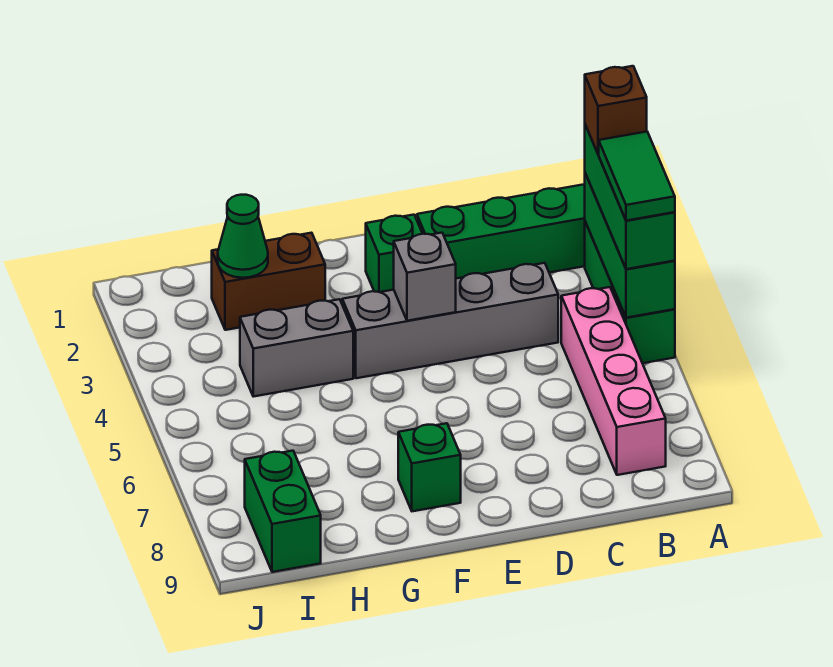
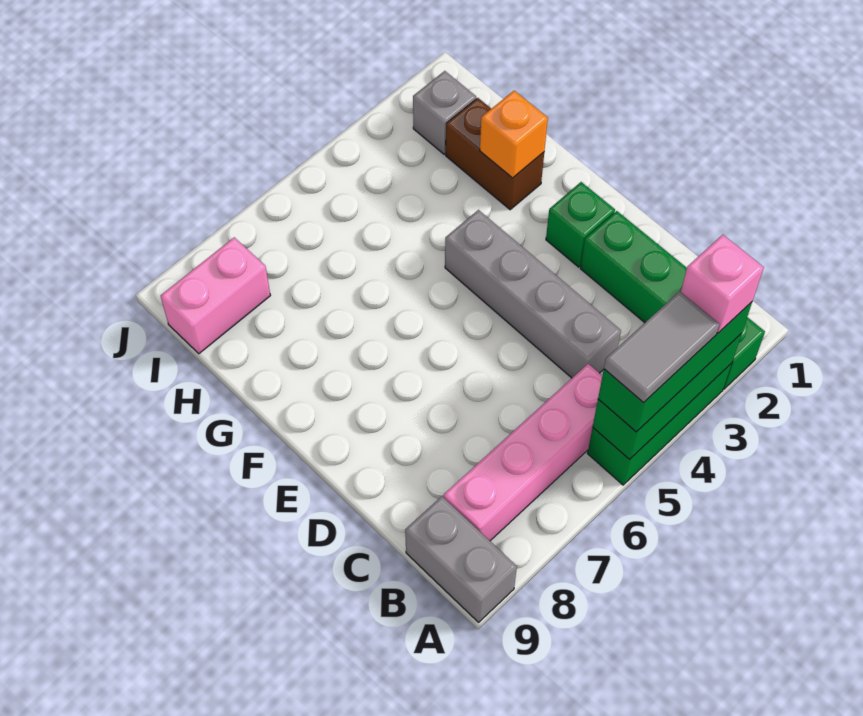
brown brick A3 level 4 -> pink brick A3 level 4
green tile A4:A5 level 4 -> grey tile A4:A5 level 4
grey brick E4 level 2 -> grey brick I2 level 1
green brick F8 level 1 -> none
none -> orange brick G2 level 2
grey brick G4:H4 level 1 -> grey brick A9:B9 level 1
green cone H2 level 2 -> none
green brick I8:I9 level 1 -> pink brick I8:I9 level 1

